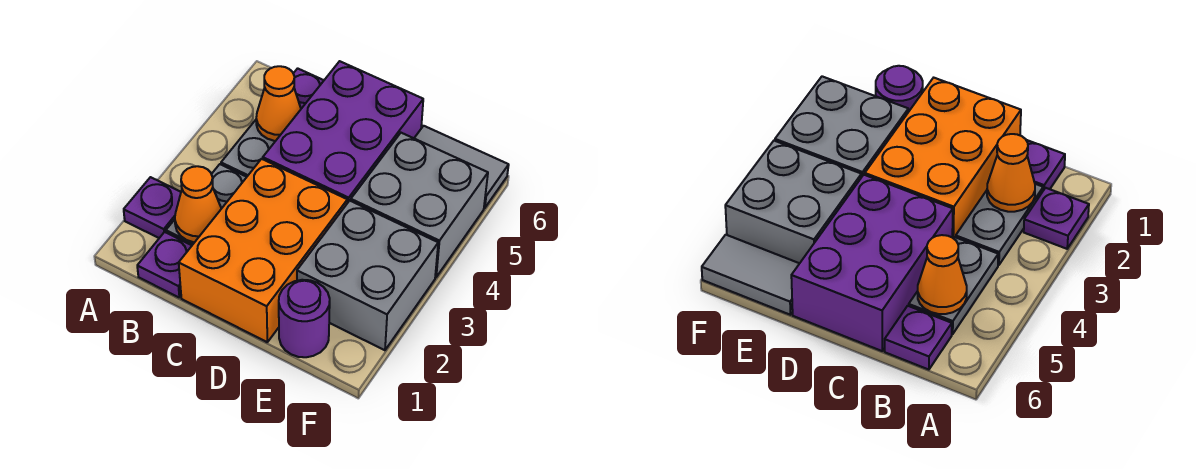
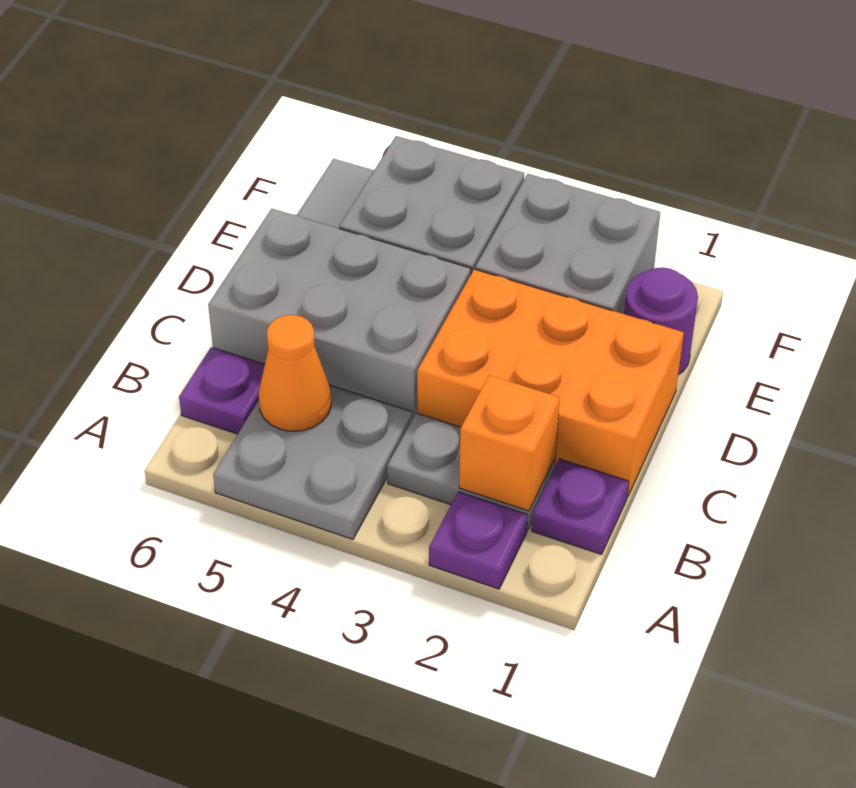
orange cone B2 level 2 -> orange brick B2 level 2
grey plate B4:B5 level 1 -> grey plate A4:B5 level 1
purple brick C4:D6 level 1 -> grey brick C4:D6 level 1

